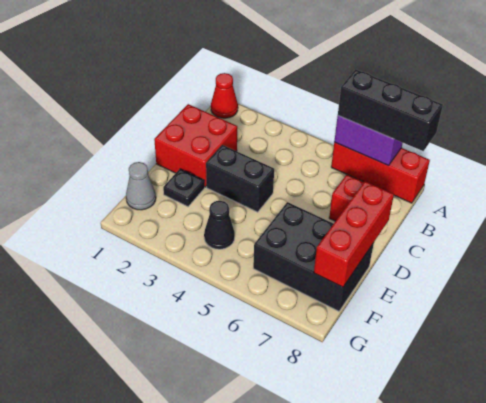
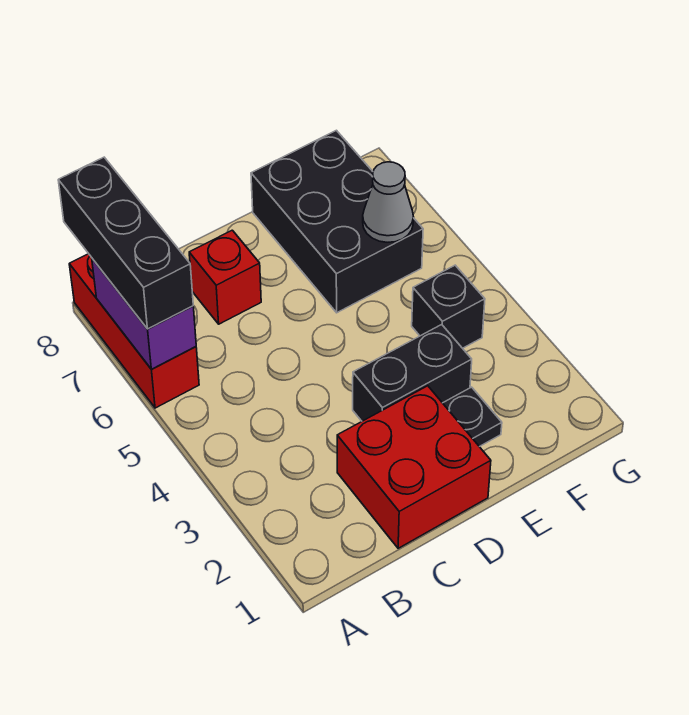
red cone A1 level 1 -> none
black brick D3:D4 level 1 -> black brick D3:E3 level 1
red brick D8:F8 level 2 -> none
grey cone F1 level 1 -> grey cone F6 level 2
black cone F4 level 1 -> black brick F4 level 1

